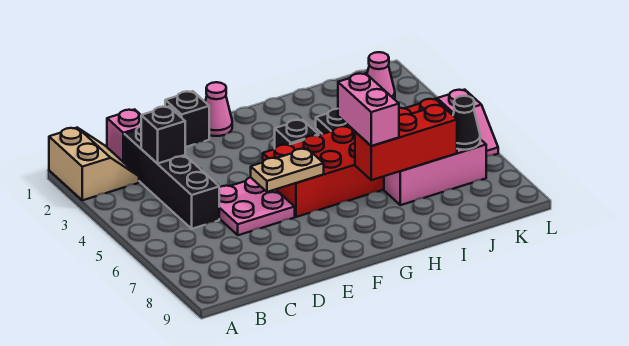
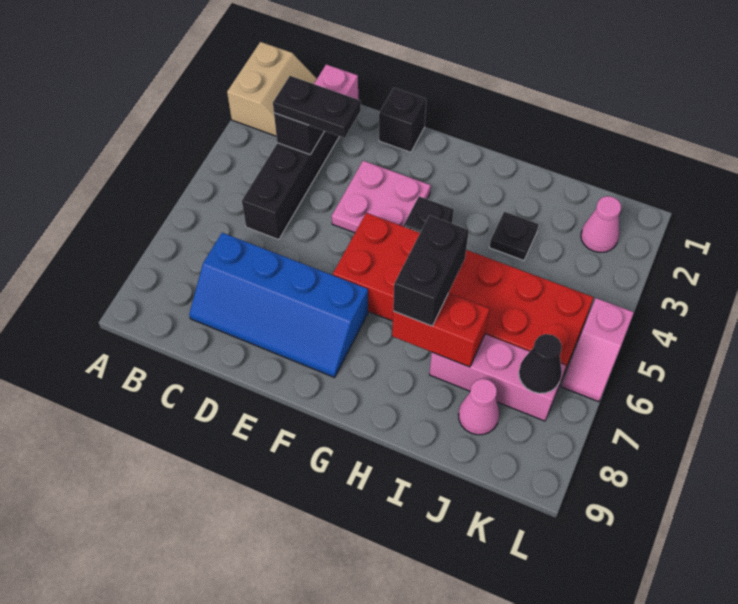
none -> black plate C3:D3 level 3
none -> blue slope C7:F8 level 1 top 7
pink plate D5:E6 level 1 -> pink plate E3:F4 level 1
tan plate E6:F6 level 2 -> none
pink cone F1 level 1 -> pink cone J8 level 1
pink brick H6:H7 level 3 -> black brick H6:H7 level 3
red brick H7:J7 level 2 -> red brick H7:I7 level 2

